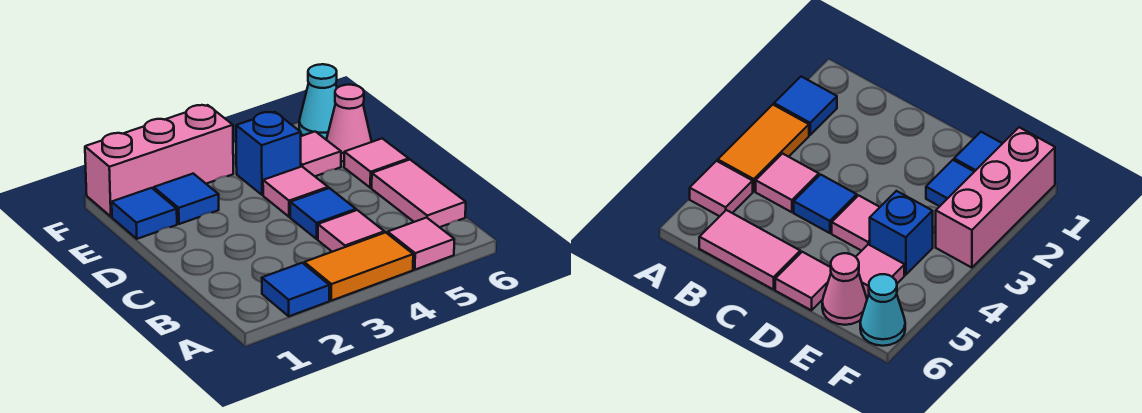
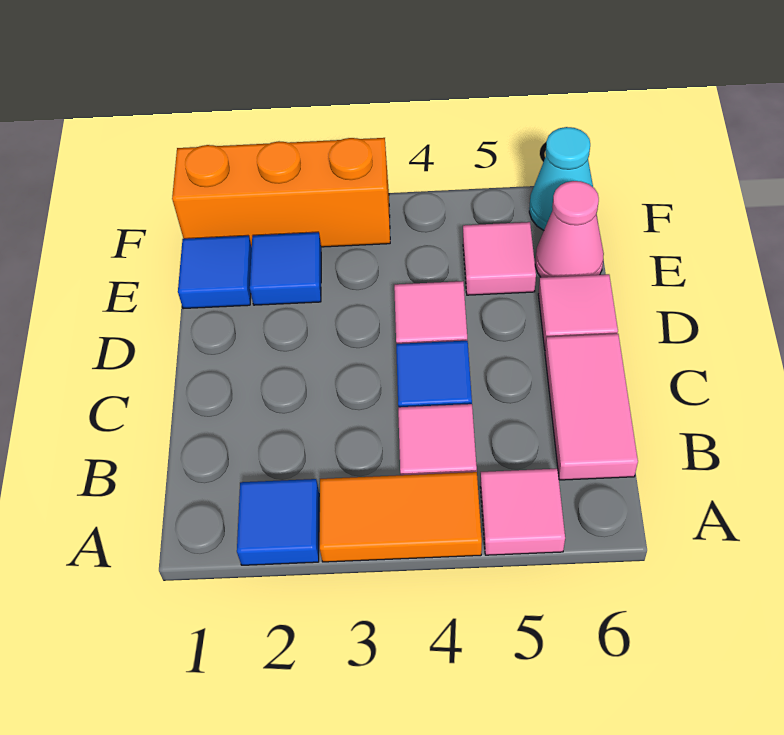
blue brick E4 level 1 -> none
pink brick F1:F3 level 1 -> orange brick F1:F3 level 1

